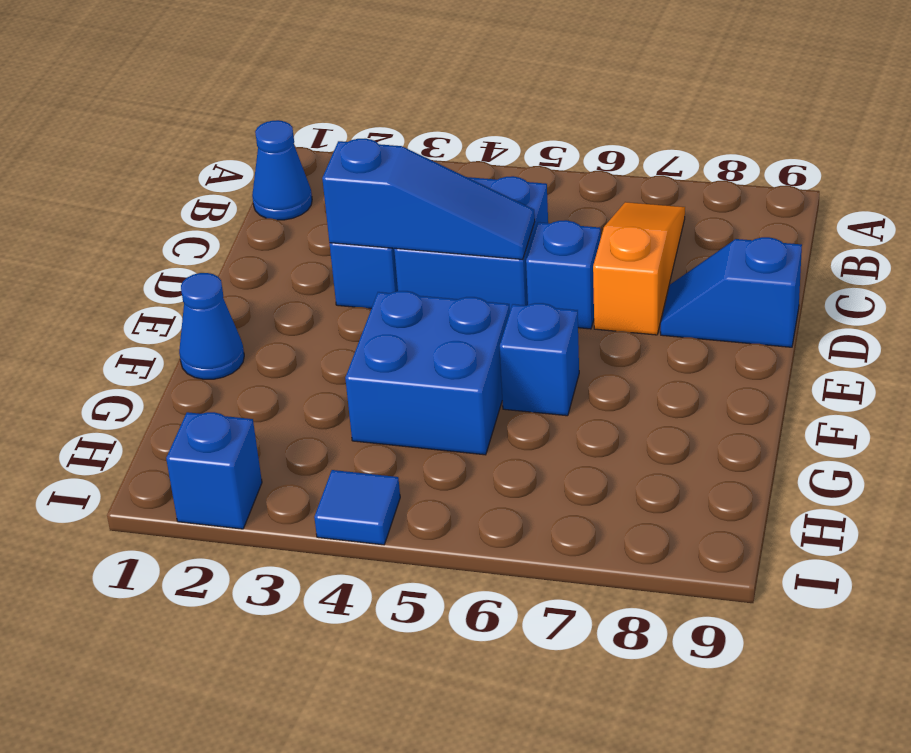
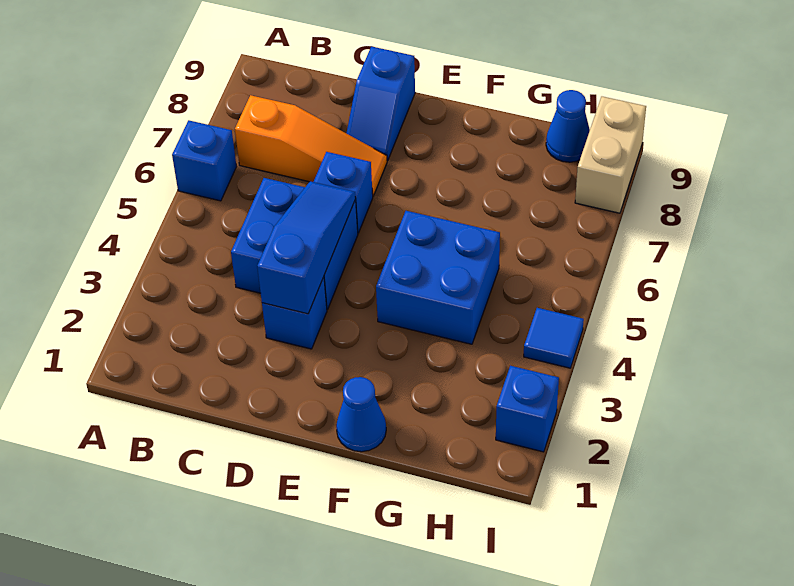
blue cone B1 level 1 -> blue cone H9 level 1
orange slope B7:D7 level 1 top D -> orange slope B7:D7 level 1 top B
blue brick F6 level 1 -> blue brick A6 level 1
none -> tan brick I8:I9 level 1

